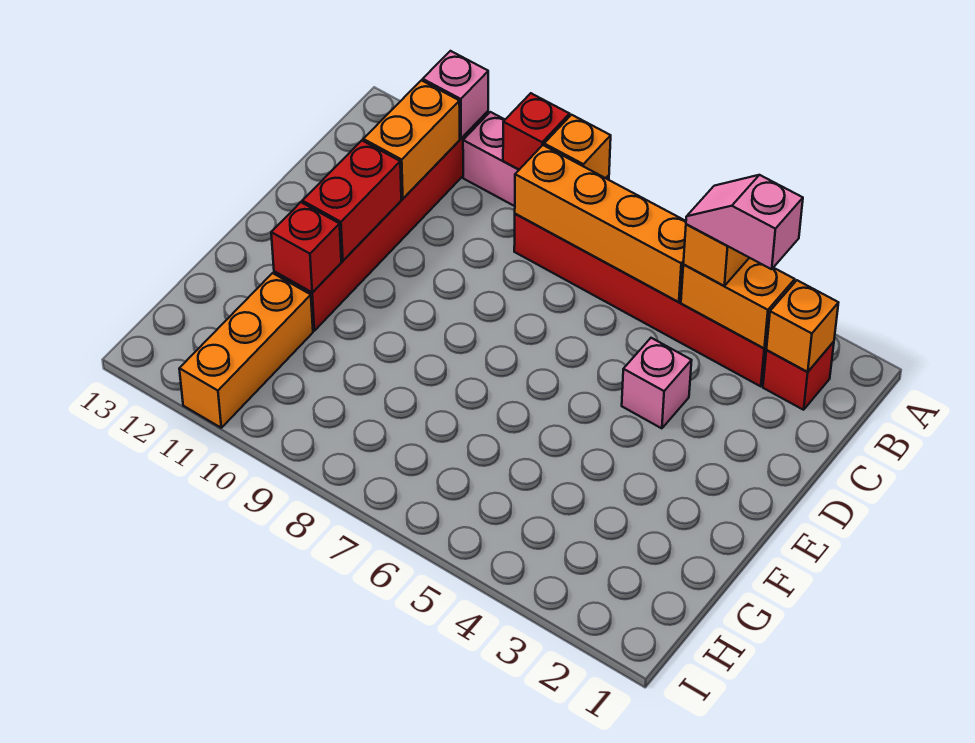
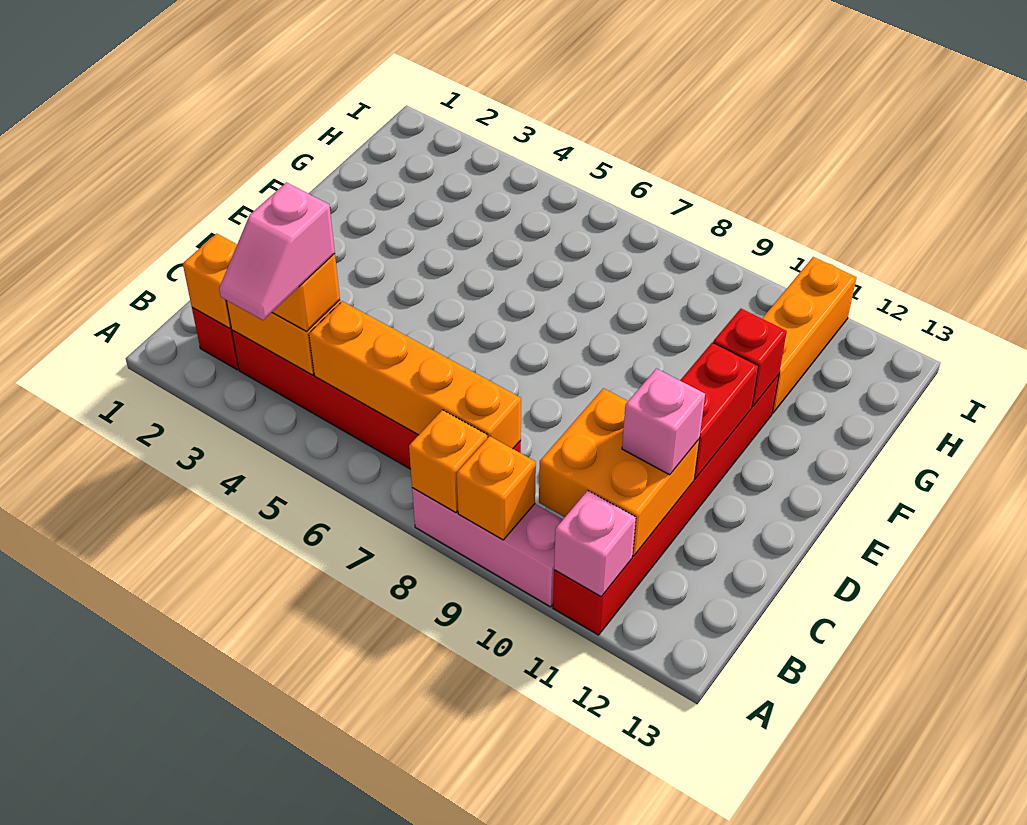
red brick A9 level 2 -> orange brick A9 level 2
pink slope B3:B4 level 4 top 3 -> pink slope A4:B4 level 4 top B
orange brick B11:C11 level 2 -> orange brick B10:C11 level 2
pink brick D4 level 1 -> pink brick C11 level 3

